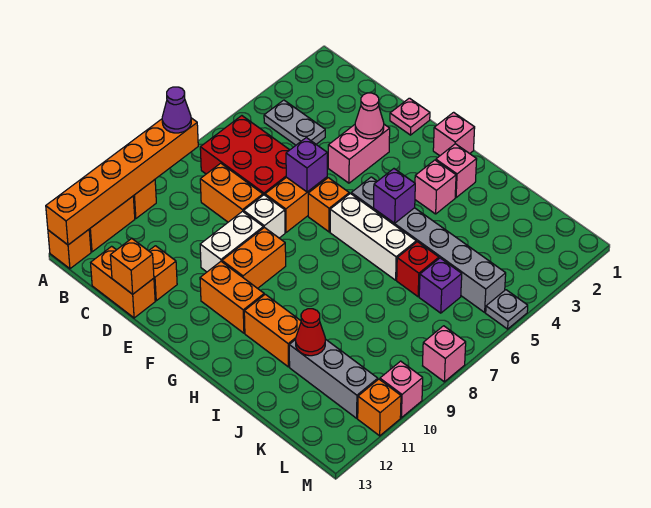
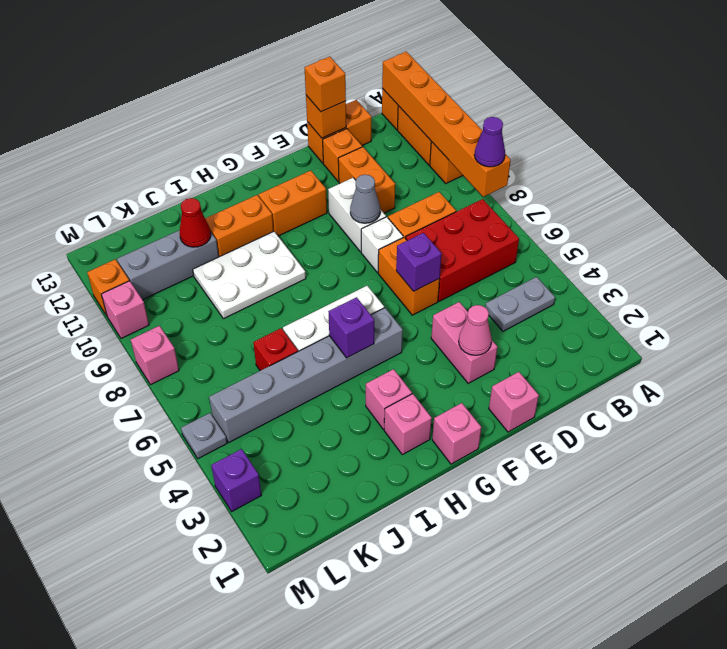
pink plate E1 level 1 -> pink brick E1 level 1
none -> grey cone E9 level 2
orange brick F6 level 1 -> orange brick D13 level 3
orange brick F9:F10 level 1 -> orange brick D10:D11 level 1
none -> white plate H9:J10 level 1
purple brick K6 level 1 -> purple brick M3 level 1

